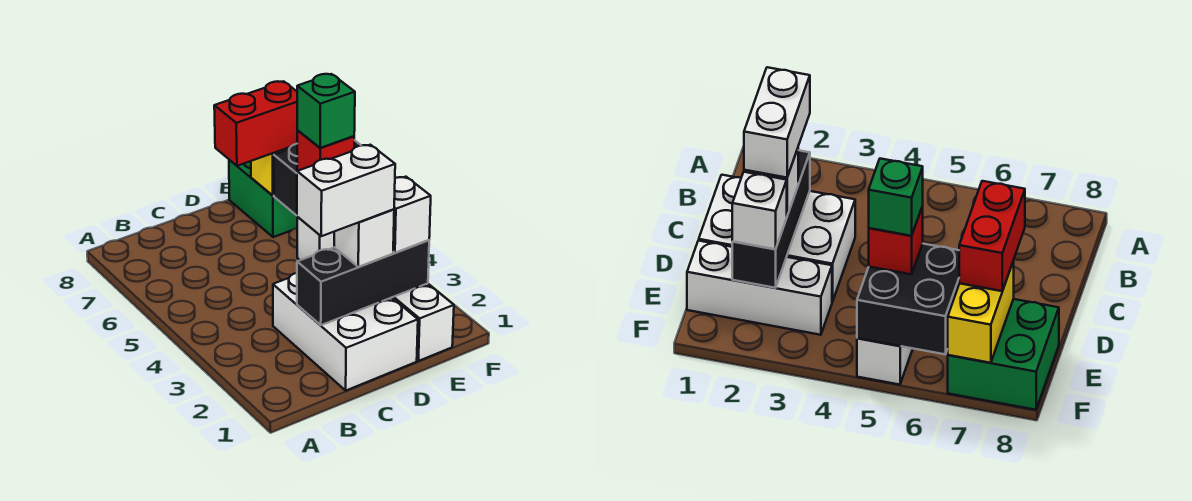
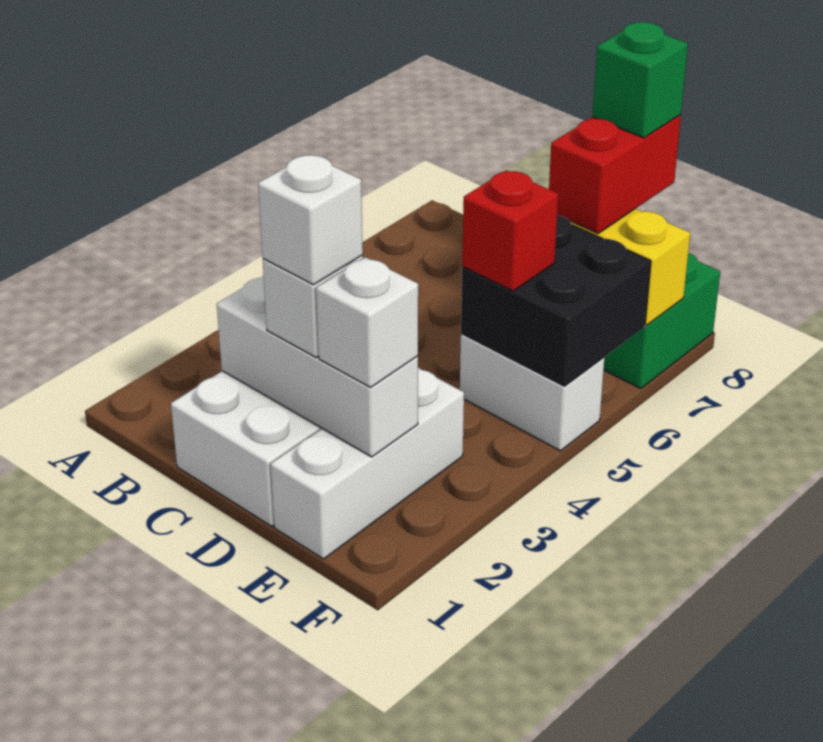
black brick C2:E2 level 2 -> white brick C2:E2 level 2
white brick C2:D2 level 4 -> white brick D2 level 4
red brick D7:E7 level 3 -> red brick E7:E8 level 3
green brick E5 level 4 -> green brick E8 level 4

